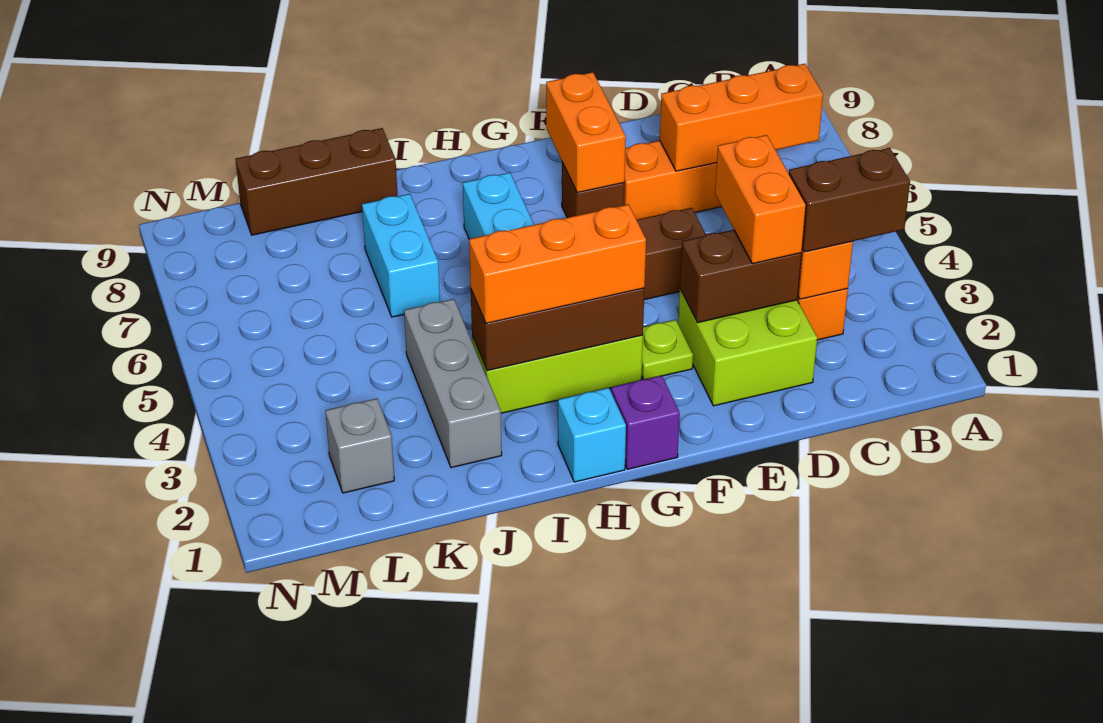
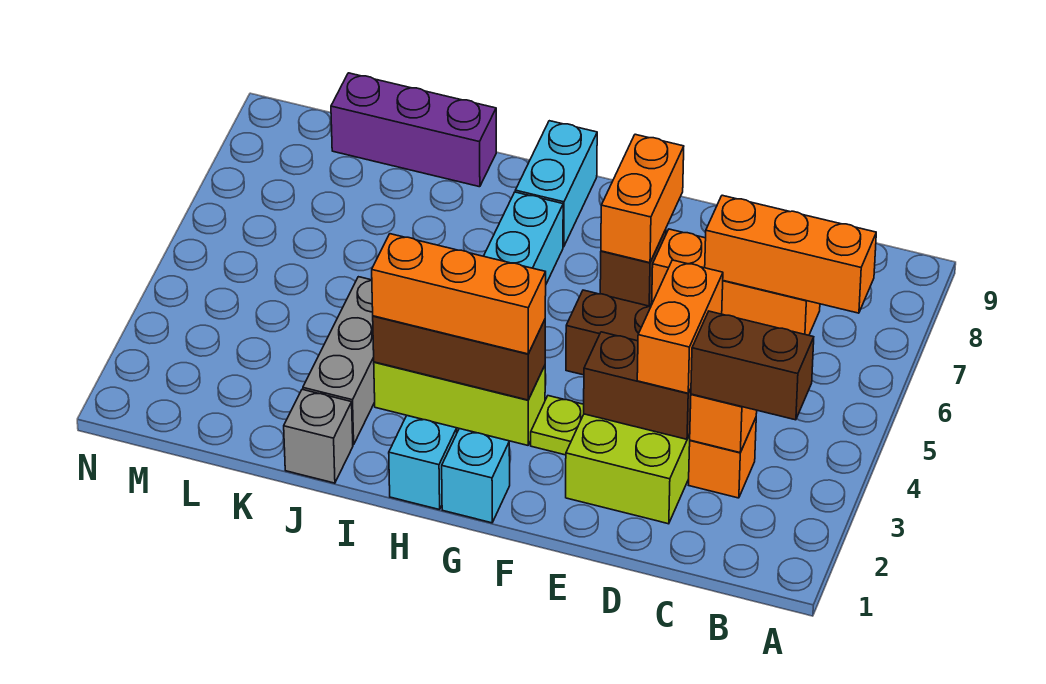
purple brick G1 level 1 -> cyan brick G1 level 1
cyan brick J6:J7 level 1 -> cyan brick H8:H9 level 1
brown brick J9:L9 level 1 -> purple brick J9:L9 level 1
grey brick L2 level 1 -> grey brick J1 level 1

